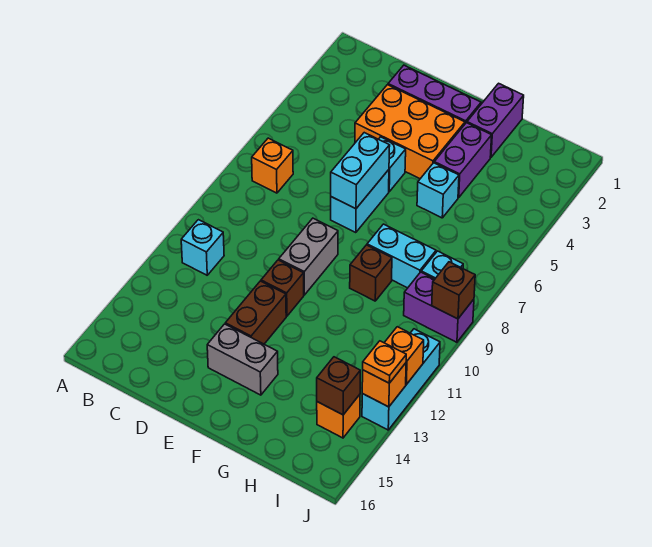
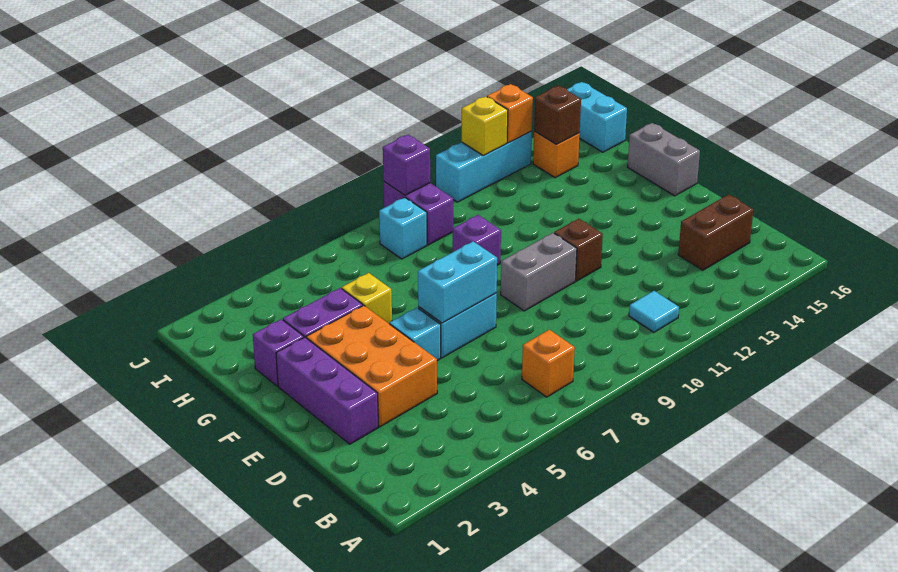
cyan brick B11 level 1 -> cyan tile B11 level 1
brown brick E12:E13 level 1 -> brown brick C14:C15 level 1
grey brick E14:F14 level 1 -> grey brick F16:G16 level 1
purple brick G1:G2 level 1 -> purple brick G2 level 1
cyan brick G5 level 1 -> yellow brick G5 level 1
cyan brick G8:H8 level 1 -> cyan brick I16:J16 level 1
brown brick G9 level 1 -> purple brick G9 level 1
brown brick J9 level 2 -> purple brick J9 level 2
orange brick J12 level 2 -> yellow brick J12 level 2
orange plate J13 level 3 -> none

